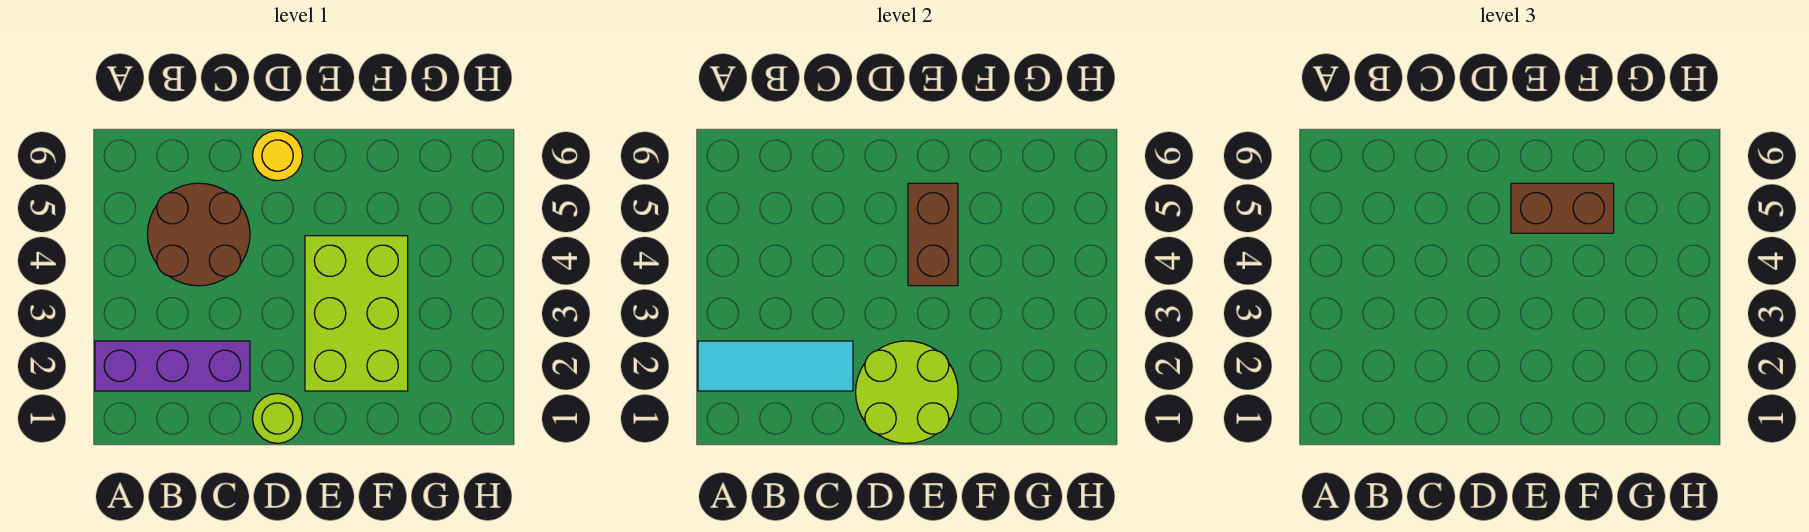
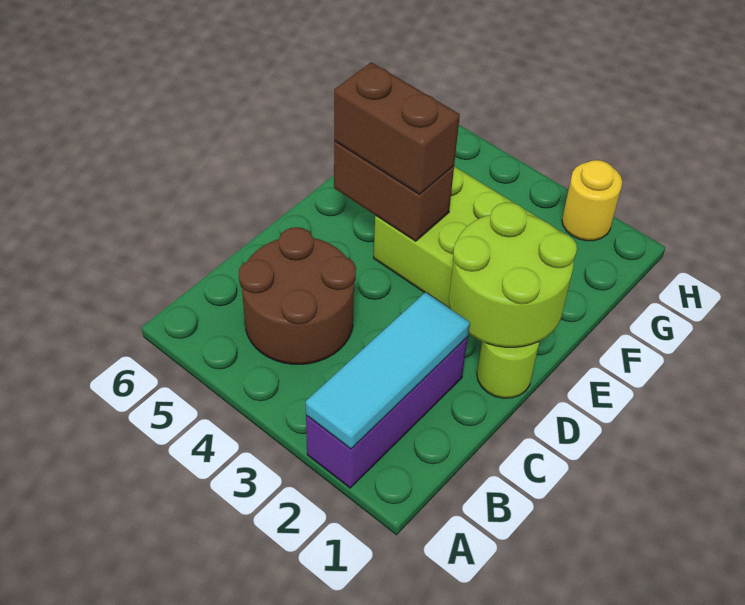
yellow round brick D6 level 1 -> yellow round brick H2 level 1
brown brick E5:F5 level 3 -> brown brick E4:E5 level 3

